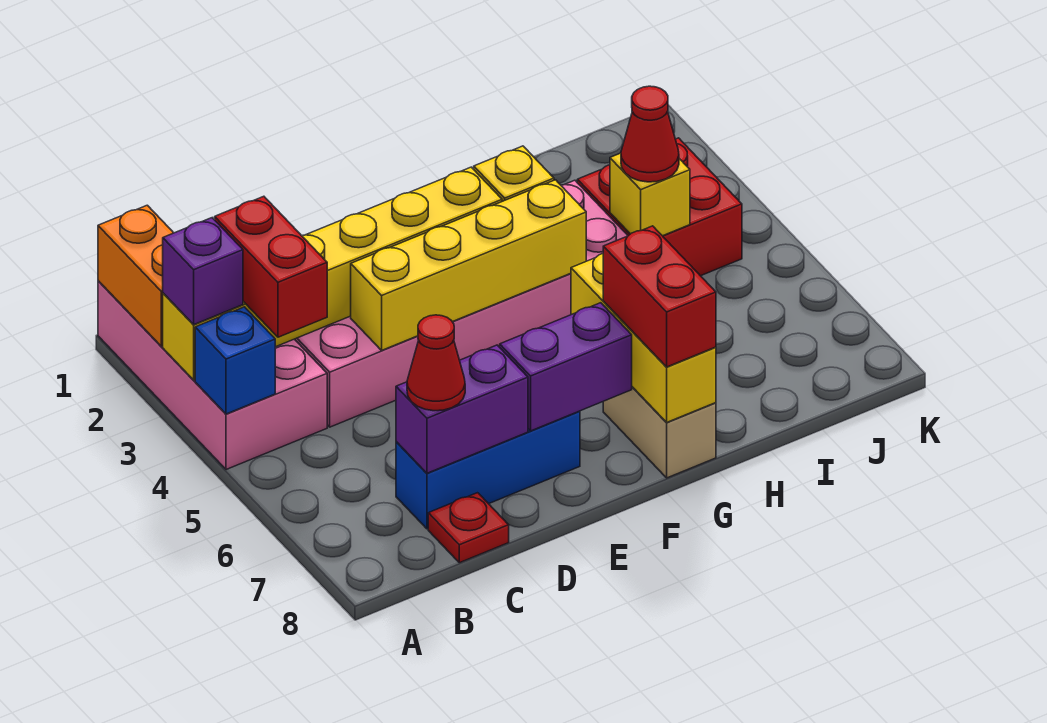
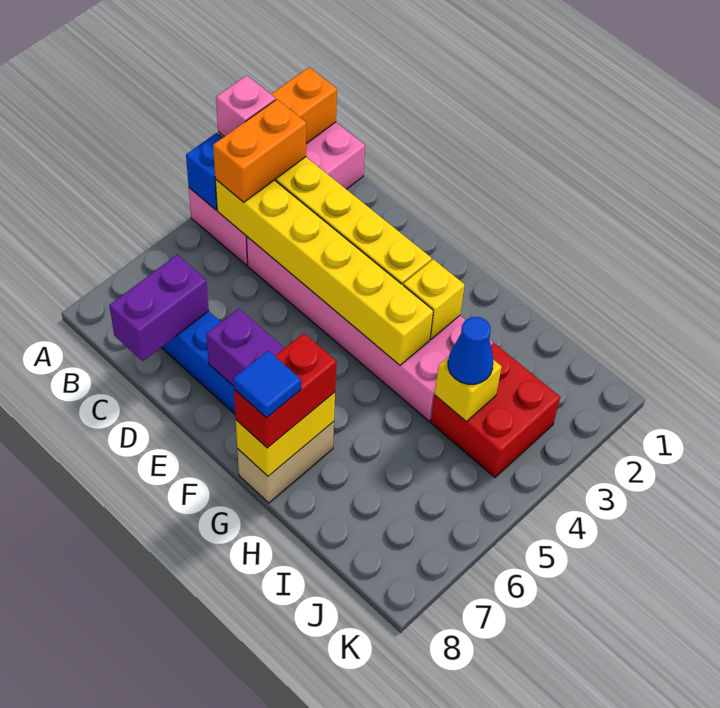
purple brick A3 level 3 -> pink brick A3 level 3
red brick B3:B4 level 3 -> orange brick B3:B4 level 3
purple brick C7:D7 level 2 -> purple brick C7:C8 level 2
red cone C7 level 3 -> none
red plate C8 level 1 -> none
yellow brick D4:G4 level 2 -> yellow brick B4:G4 level 2
yellow brick G6:G8 level 2 -> yellow brick G7:G8 level 2
none -> blue tile G8 level 4
red cone I4 level 3 -> blue cone I4 level 3

